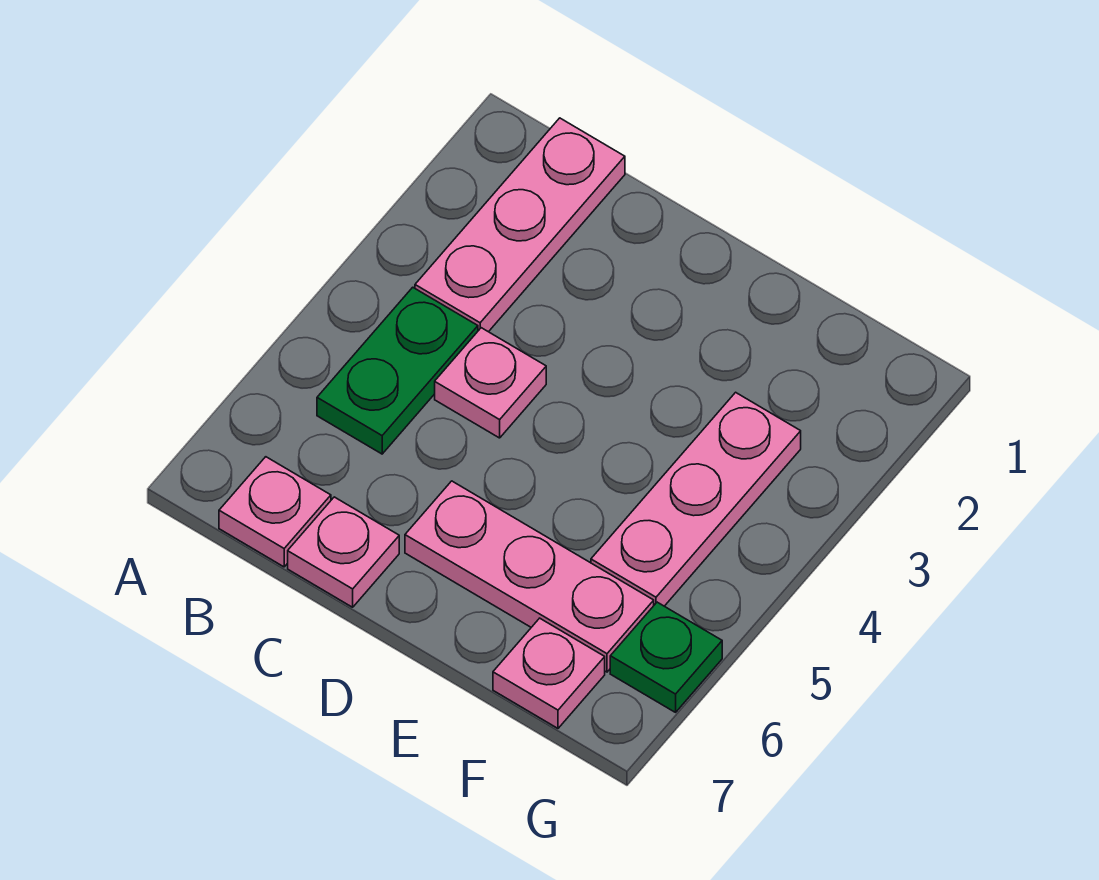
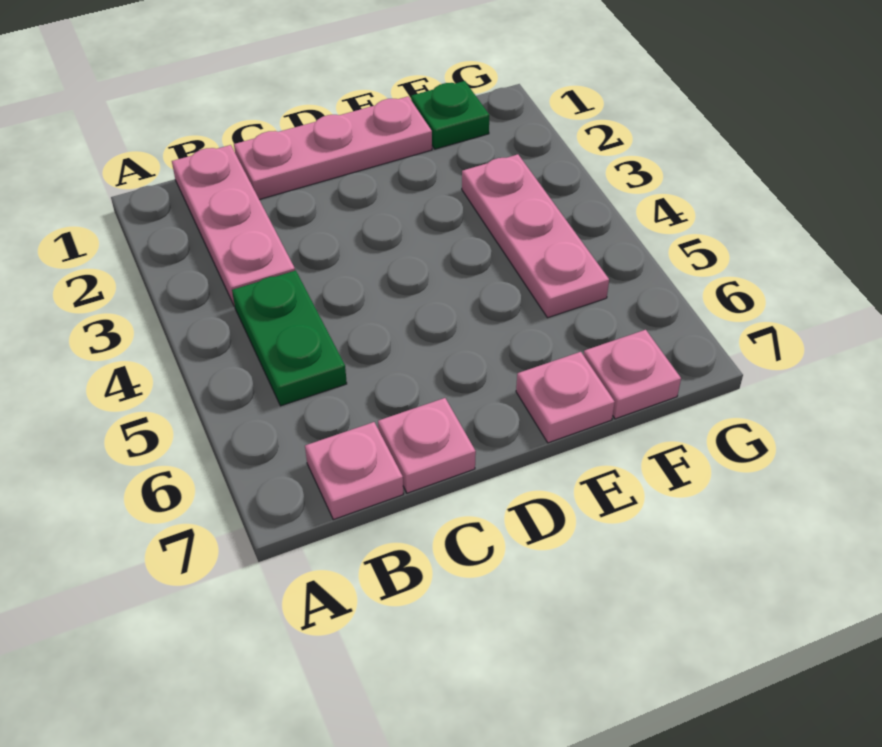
pink plate C4 level 1 -> pink plate E7 level 1
pink plate D6:F6 level 1 -> pink plate C1:E1 level 1
green plate G6 level 1 -> green plate F1 level 1

